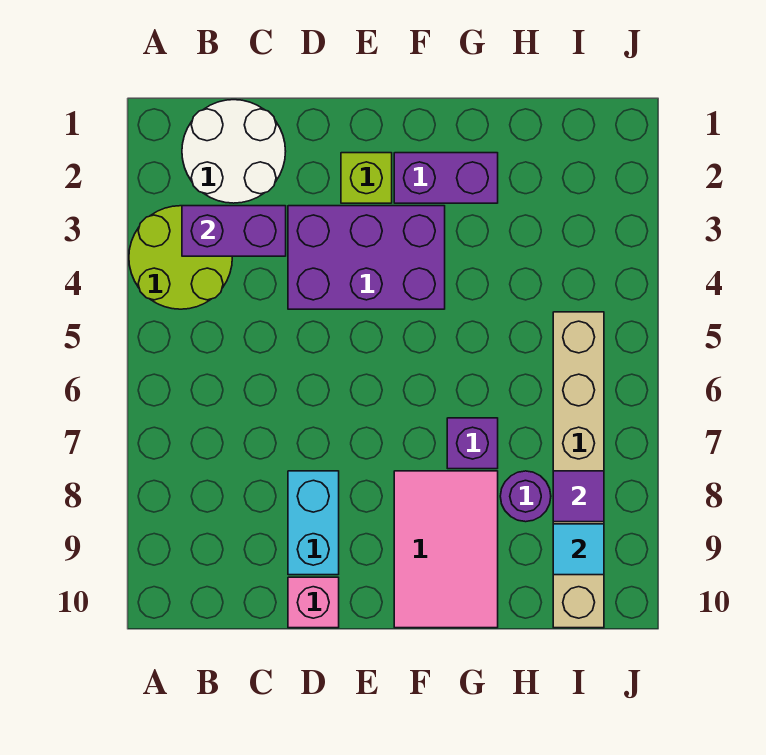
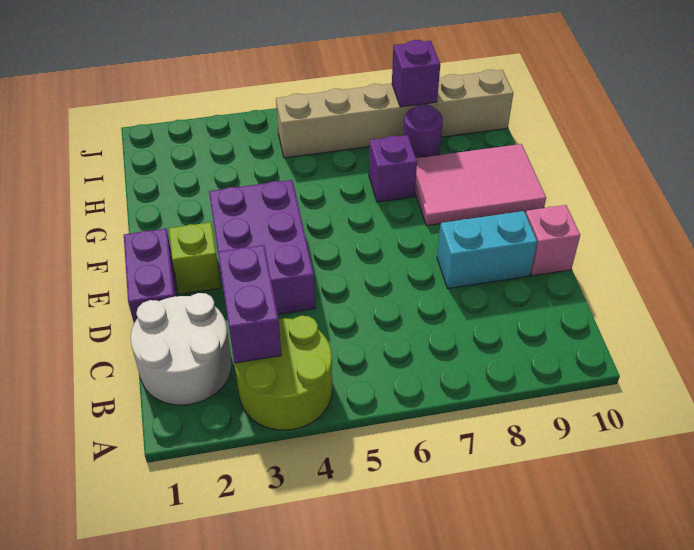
purple brick F2:G2 level 1 -> purple brick D1:E1 level 1
purple tile I8 level 2 -> purple brick I8 level 2
cyan tile I9 level 2 -> none

